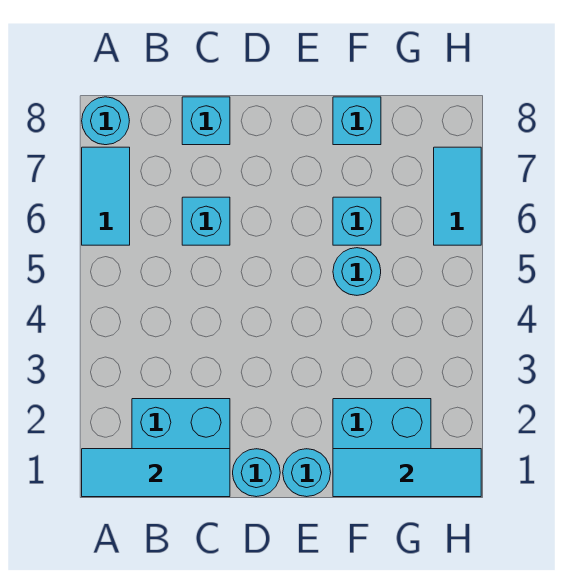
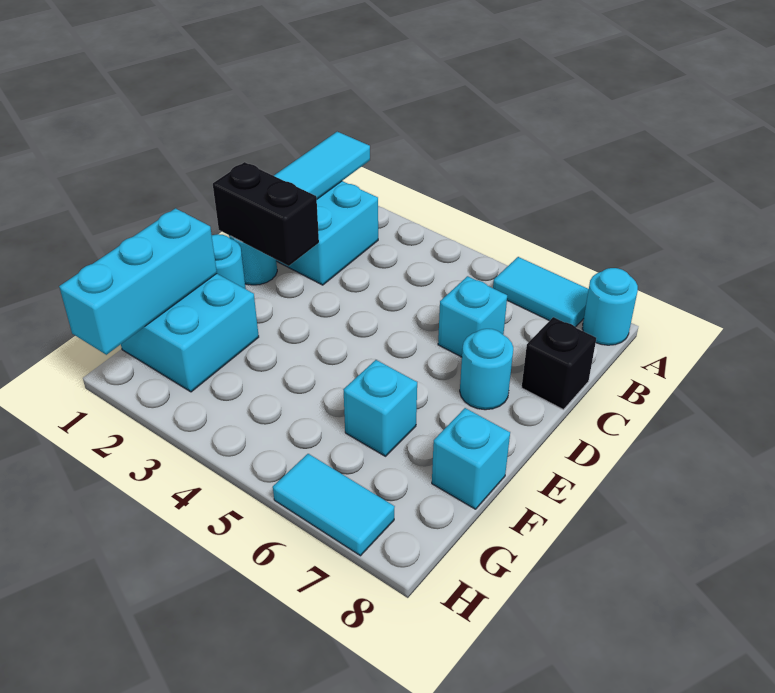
cyan brick C8 level 1 -> black brick C8 level 1
none -> black brick D1:D2 level 2
cyan tile F1:H1 level 2 -> cyan brick F1:H1 level 2
cyan round brick F5 level 1 -> cyan round brick D7 level 1

